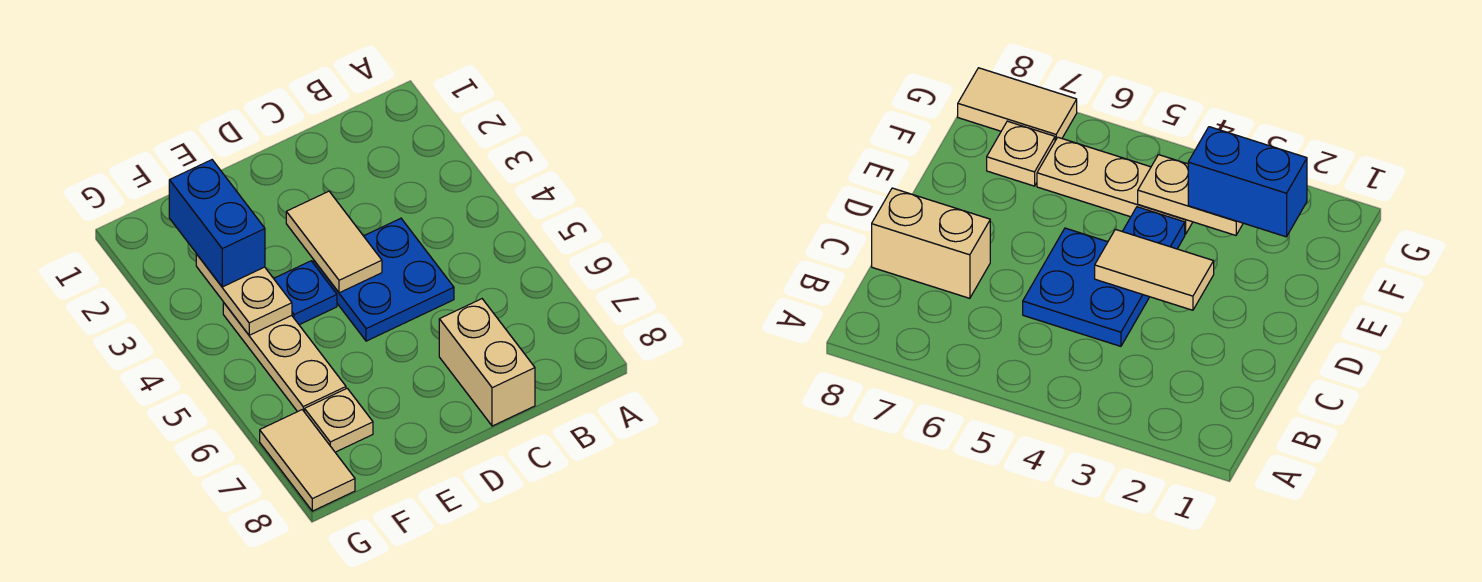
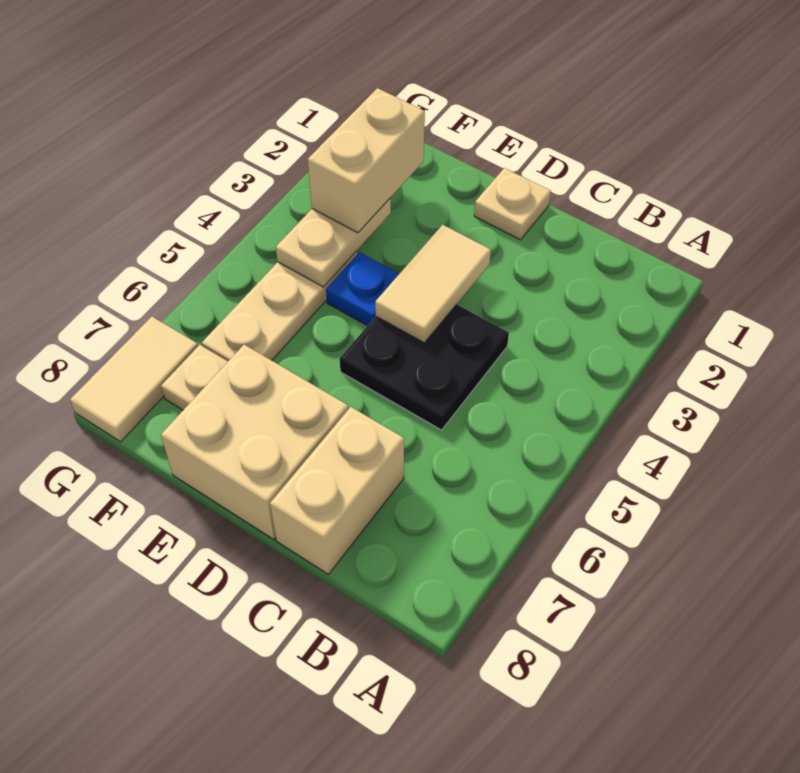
blue plate C4:D5 level 1 -> black plate C4:D5 level 1
none -> tan plate D1 level 1
none -> tan brick D7:E8 level 1
blue brick F2:F3 level 3 -> tan brick F2:F3 level 3

